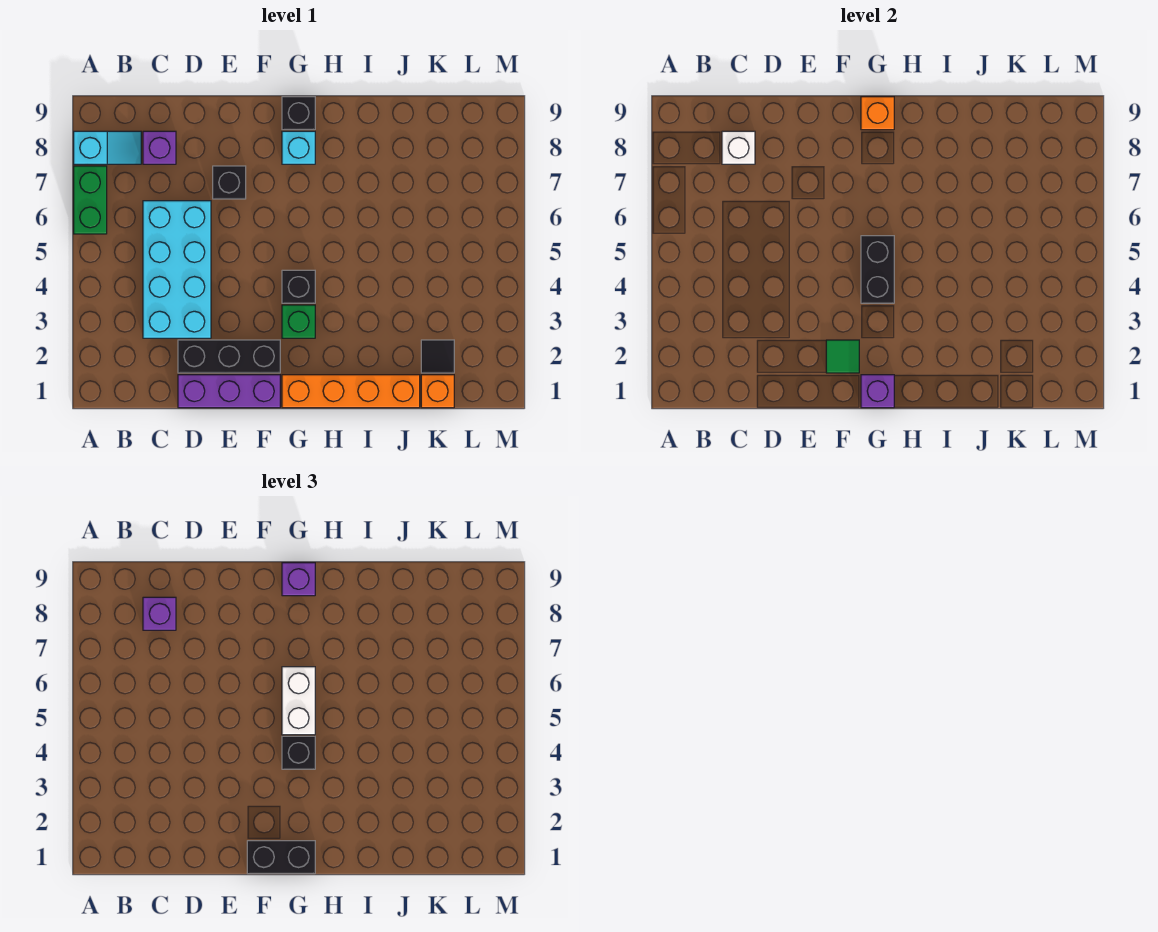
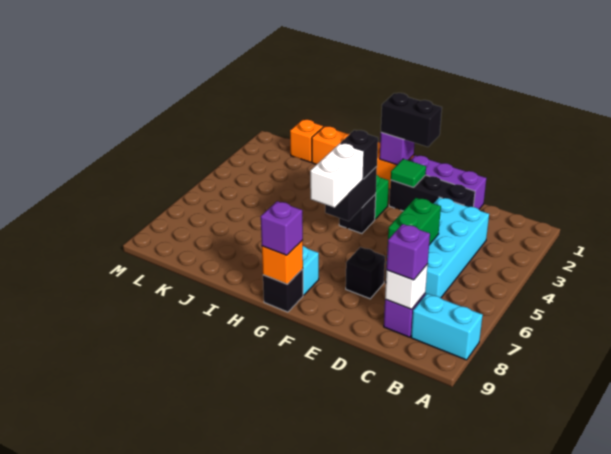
green brick A6:A7 level 1 -> green brick D5:D6 level 2
cyan slope A8:B8 level 1 top A -> cyan brick A8:B8 level 1
black tile K2 level 1 -> none

